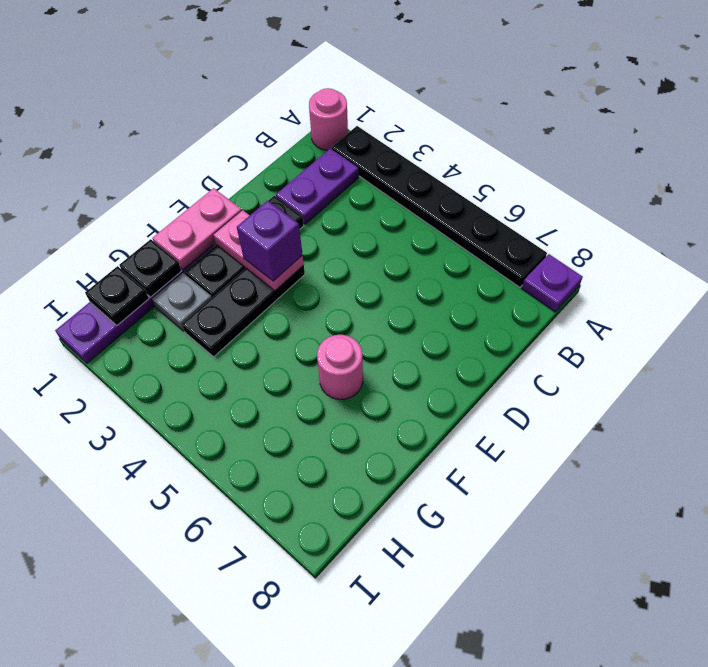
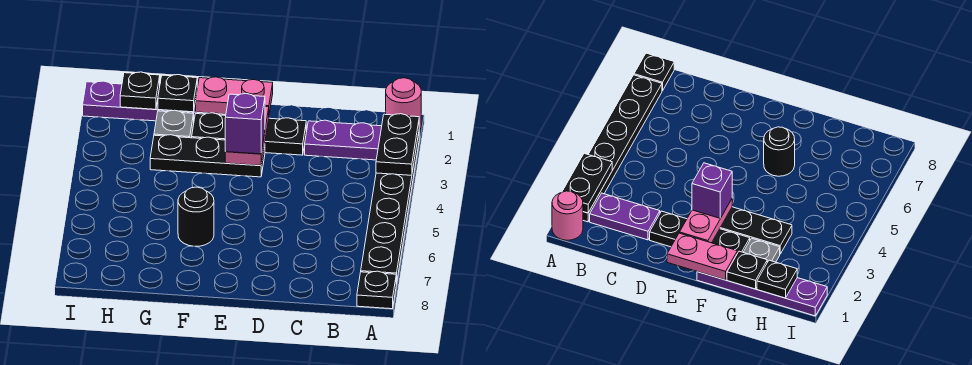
none -> black plate A2:A3 level 2
purple plate A8 level 1 -> black plate A8 level 1
pink round brick F6 level 1 -> black round brick F6 level 1

